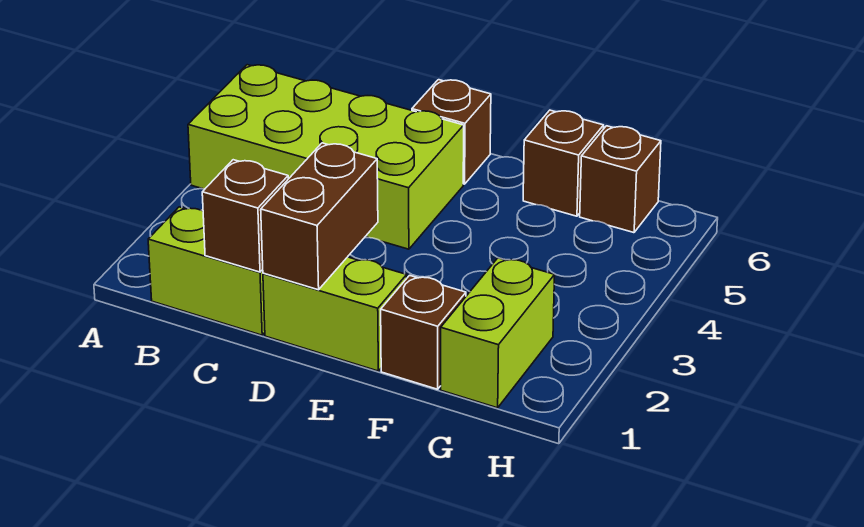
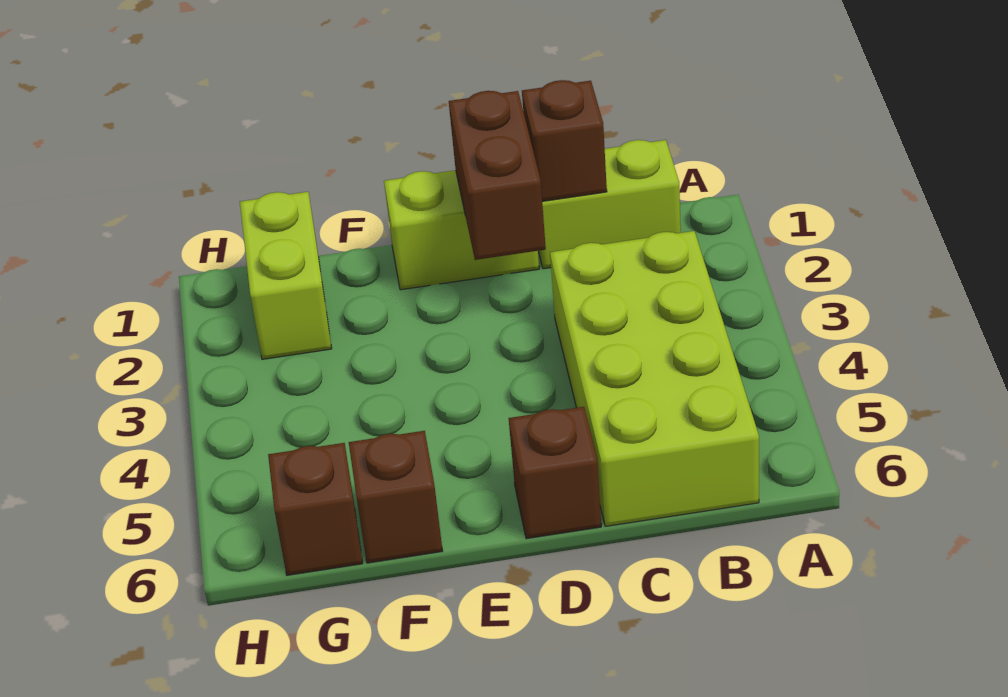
lime brick A4:D5 level 1 -> lime brick B3:C6 level 1
brown brick F1 level 1 -> none

